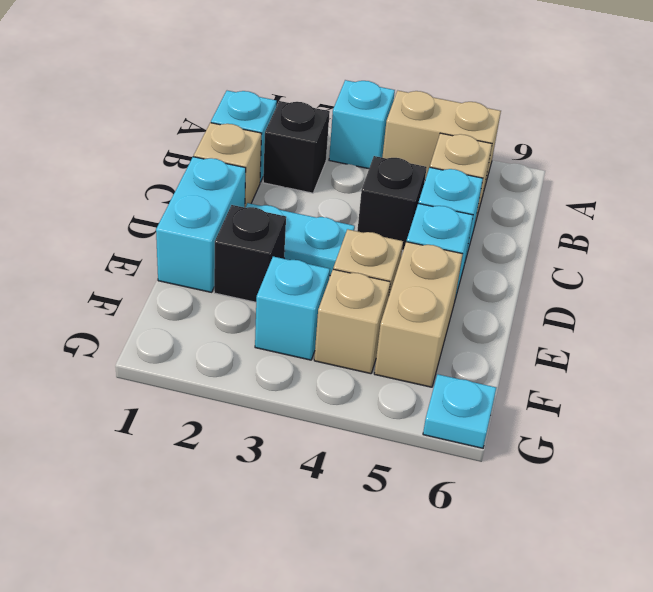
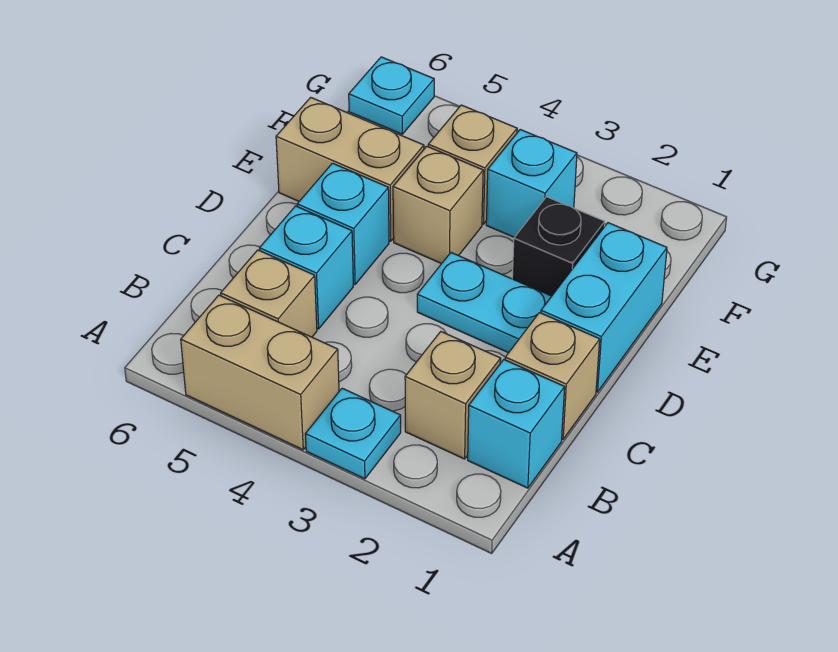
cyan brick A3 level 1 -> cyan plate A3 level 1
black brick B2 level 1 -> tan brick B2 level 1
black brick C4 level 1 -> none
tan brick E5:F5 level 1 -> tan brick E5:E6 level 1

